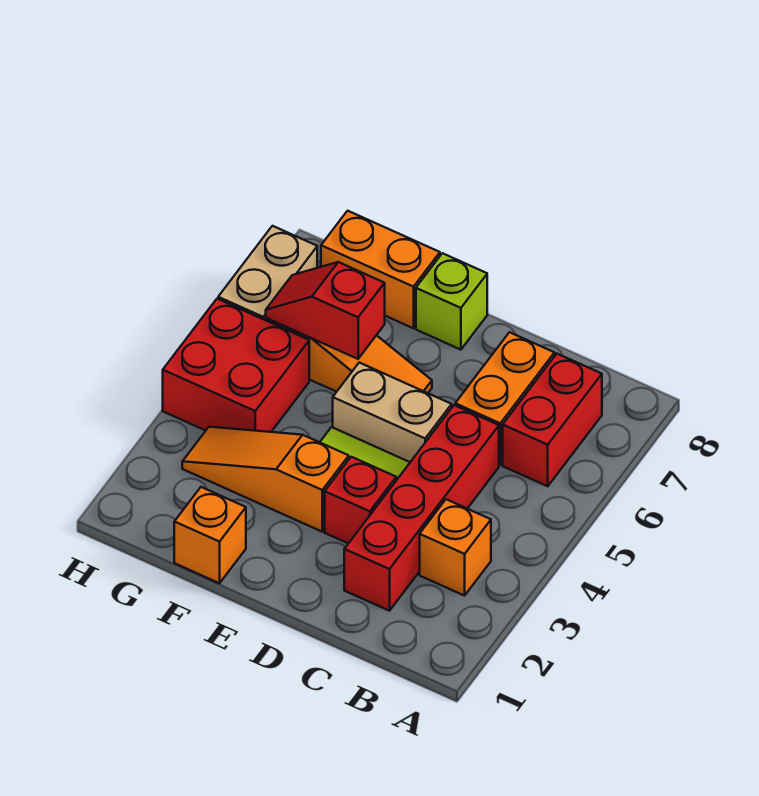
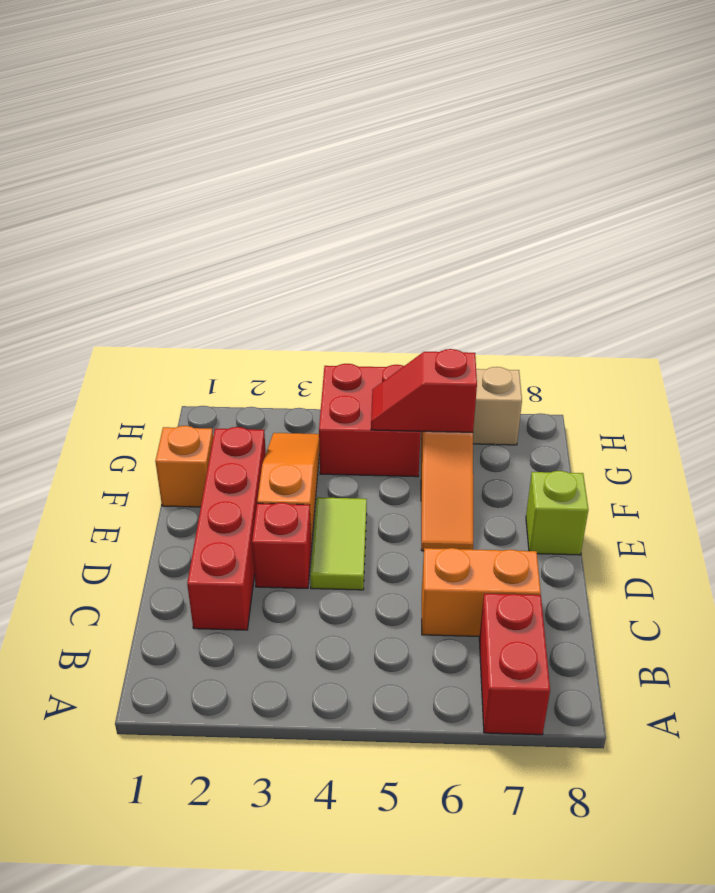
orange brick B3 level 1 -> none
red brick B6:B7 level 1 -> red brick A7:B7 level 1
red brick C2:C5 level 1 -> red brick C2:F2 level 1
tan brick D5:E5 level 1 -> none
red slope F6:G6 level 2 top F -> red slope G5:G6 level 2 top 6
orange brick F8:G8 level 1 -> none

